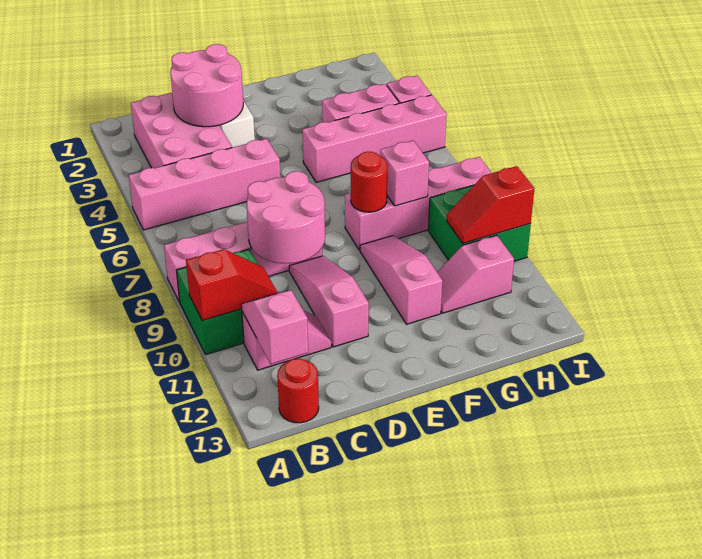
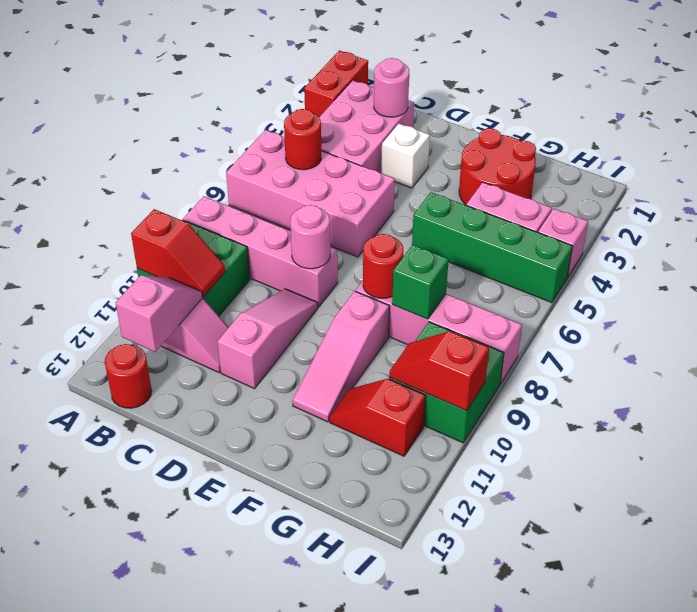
none -> red brick A1:A2 level 1
pink brick A5:D5 level 1 -> pink brick A5:D6 level 1
none -> red round brick B5 level 2
pink round brick C2:D3 level 2 -> pink round brick C2 level 2
pink round brick C8:D9 level 2 -> pink round brick D8 level 2
none -> red round brick F2:G3 level 1
pink brick F5:I5 level 1 -> green brick F5:I5 level 1
pink slope F9:F11 level 1 top 11 -> pink slope F9:F11 level 1 top 9
pink brick G8 level 2 -> green brick G8 level 2
pink slope G11:H11 level 1 top H -> red slope G11:H11 level 1 top H

